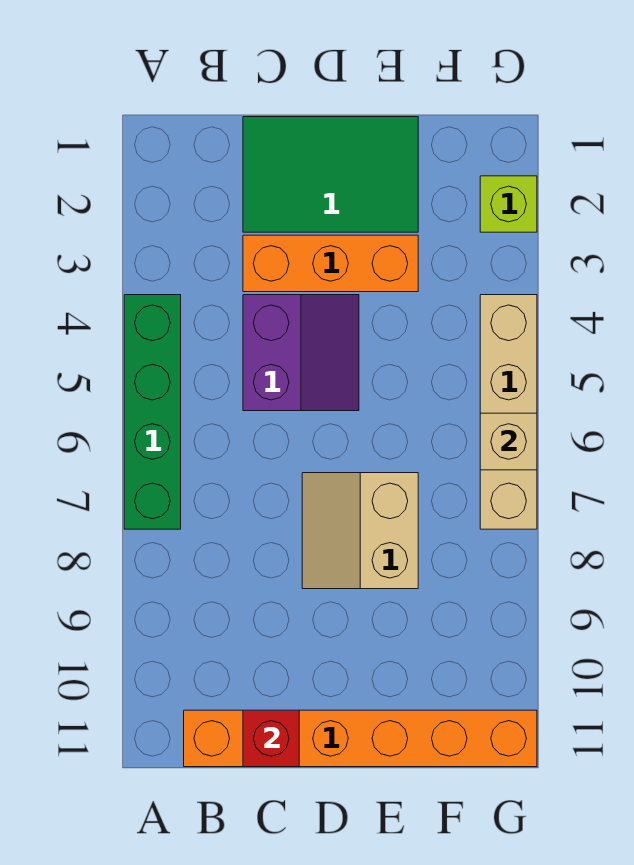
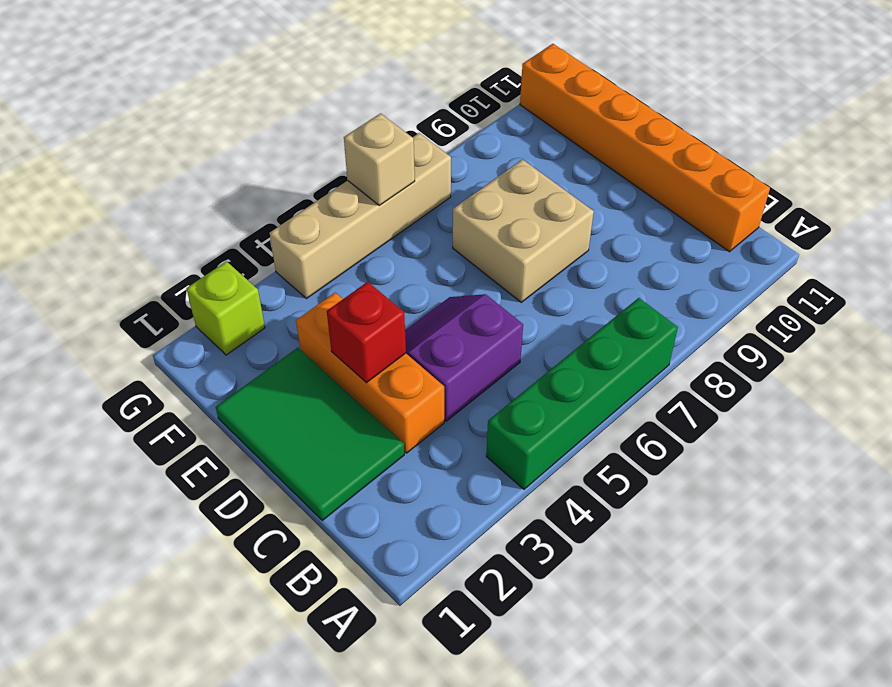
red brick C11 level 2 -> red brick D3 level 2
tan slope D7:E8 level 1 top E -> tan brick D7:E8 level 1

